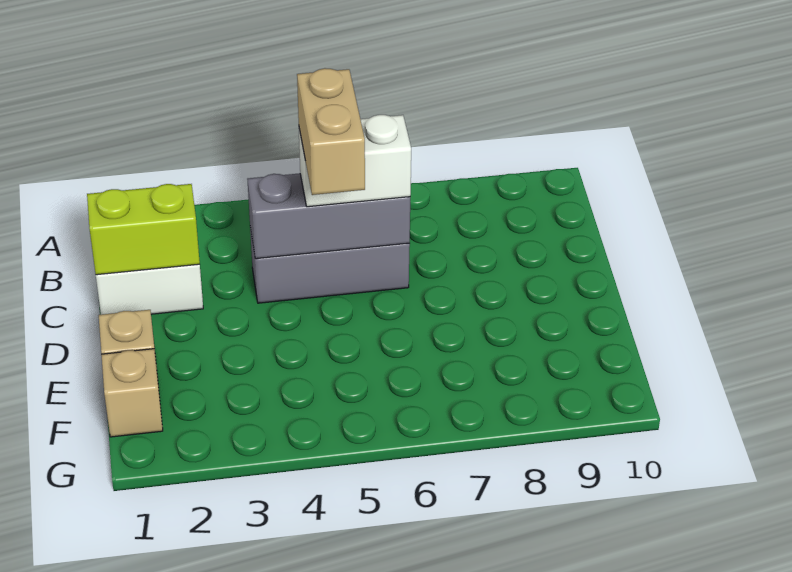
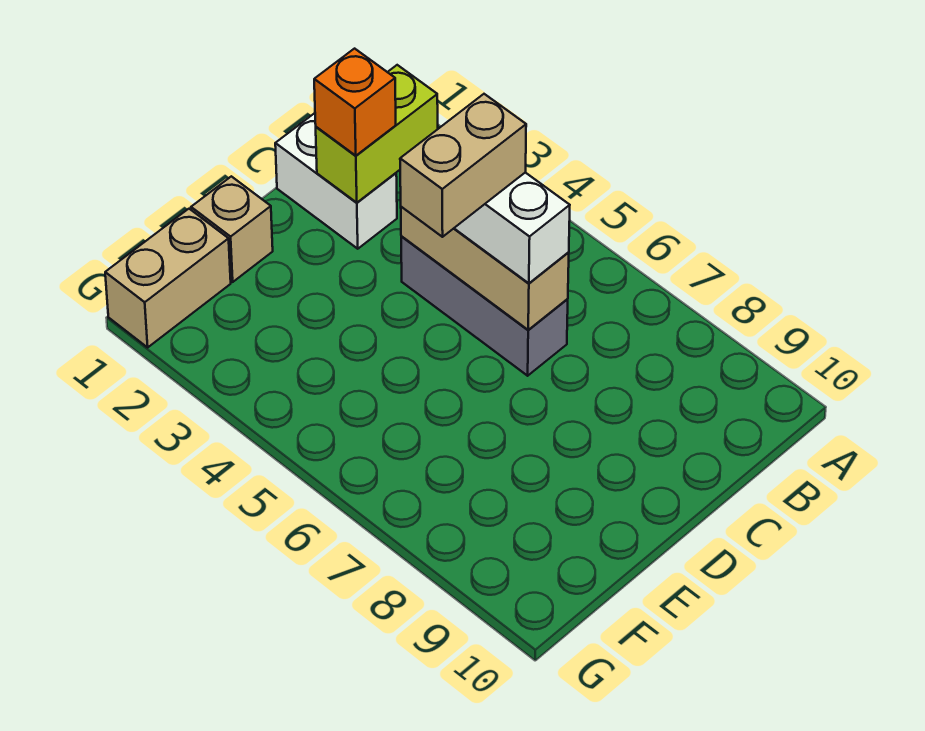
lime brick C1:C2 level 2 -> lime brick B2:C2 level 2
none -> orange brick C2 level 3
grey brick C4:C6 level 2 -> tan brick C4:C6 level 2
tan brick F1 level 1 -> tan brick F1:G1 level 1

